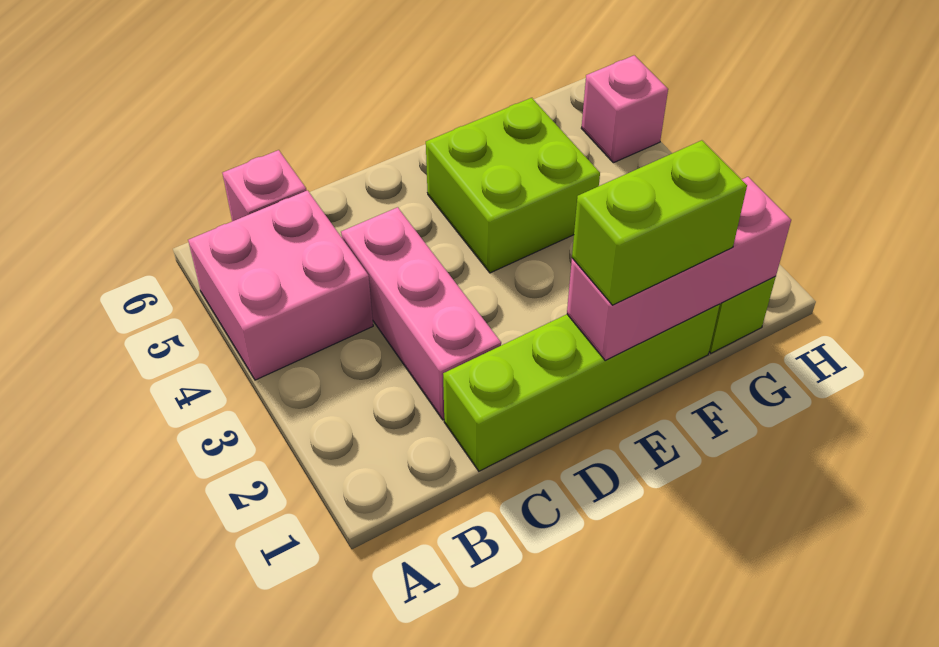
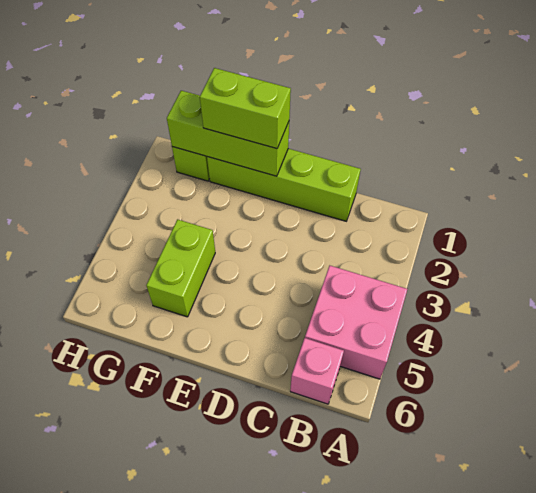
pink brick C2:C4 level 1 -> none
pink brick E1:G1 level 2 -> lime brick E1:G1 level 2
lime brick E4:F5 level 1 -> lime brick F4:F5 level 1
pink brick H5 level 1 -> none

